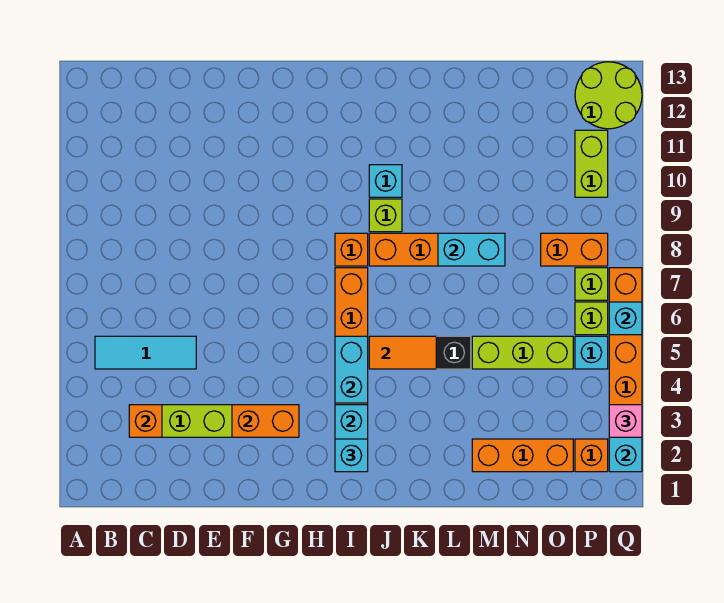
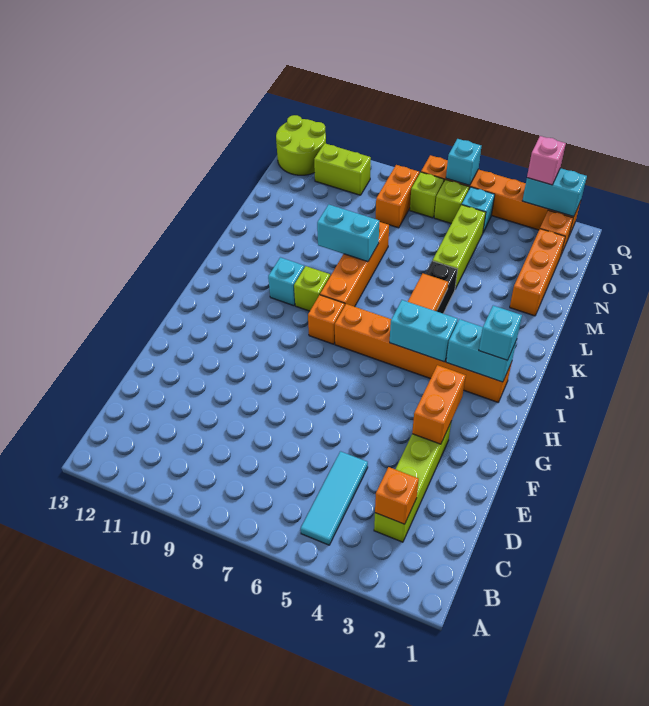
cyan brick L8:M8 level 2 -> cyan brick L8:L9 level 2

